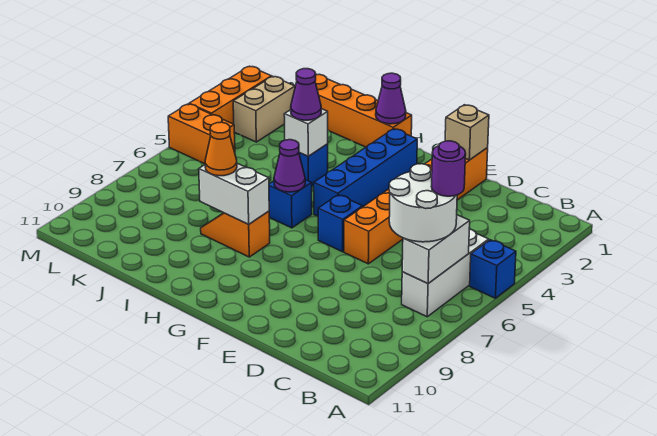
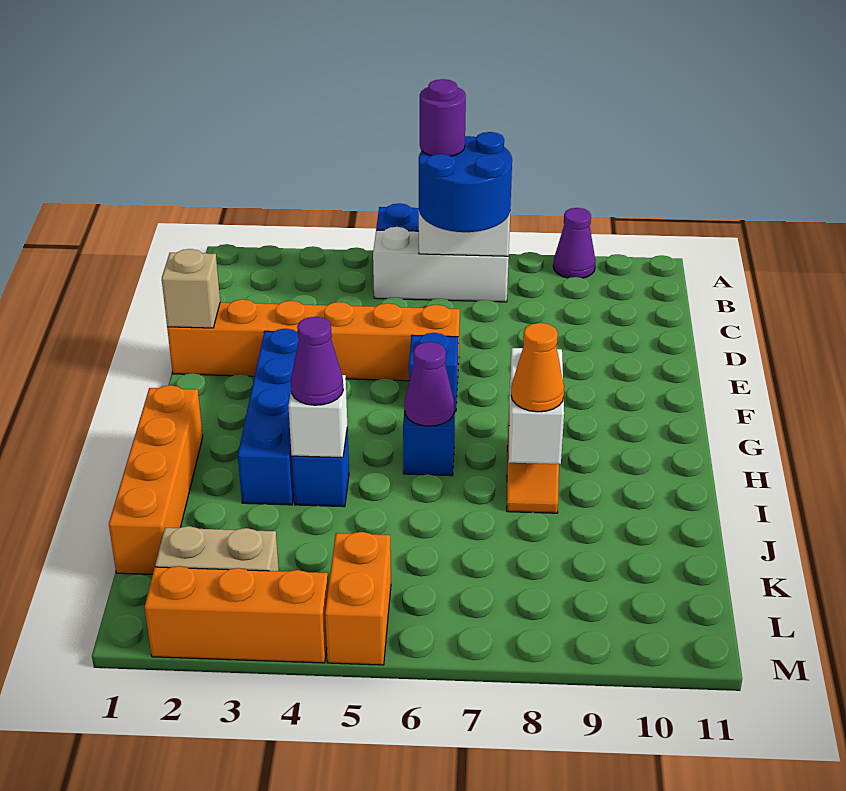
white round brick B6:C7 level 3 -> blue round brick B6:C7 level 3
blue brick G2:G5 level 1 -> blue brick F3:I3 level 1
purple cone H1 level 2 -> purple cone A9 level 1

